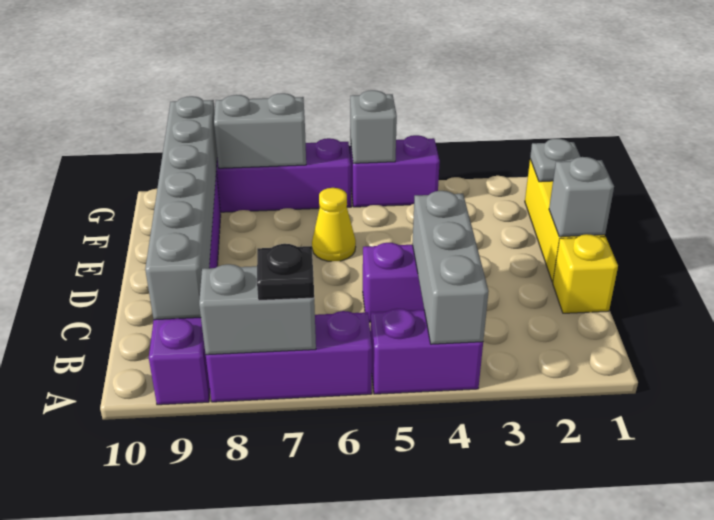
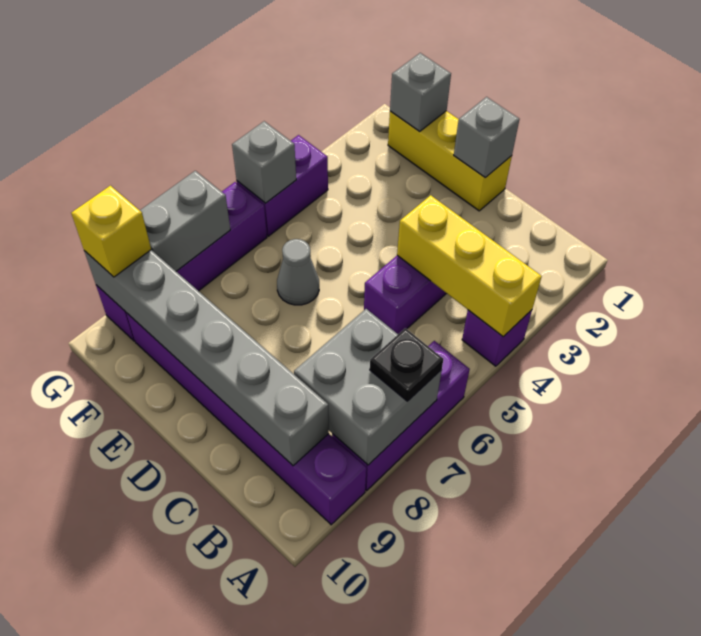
purple brick A4:A5 level 1 -> purple brick A4 level 1
grey brick A4:C4 level 2 -> yellow brick A4:C4 level 2
grey brick A7:A8 level 2 -> grey brick A7:B8 level 2
yellow brick C1 level 1 -> yellow brick G9 level 3
yellow cone E6 level 1 -> grey cone E6 level 1
grey plate F1 level 2 -> grey brick F1 level 2

